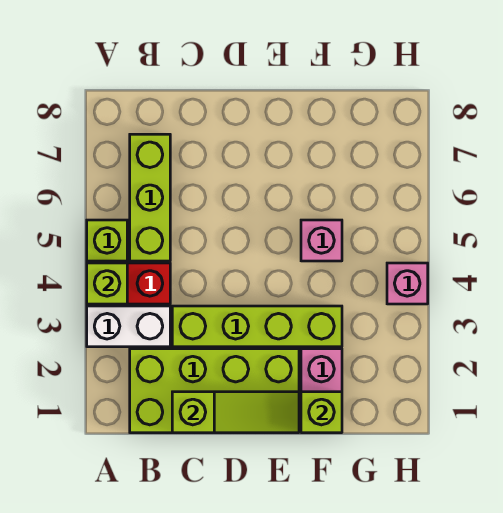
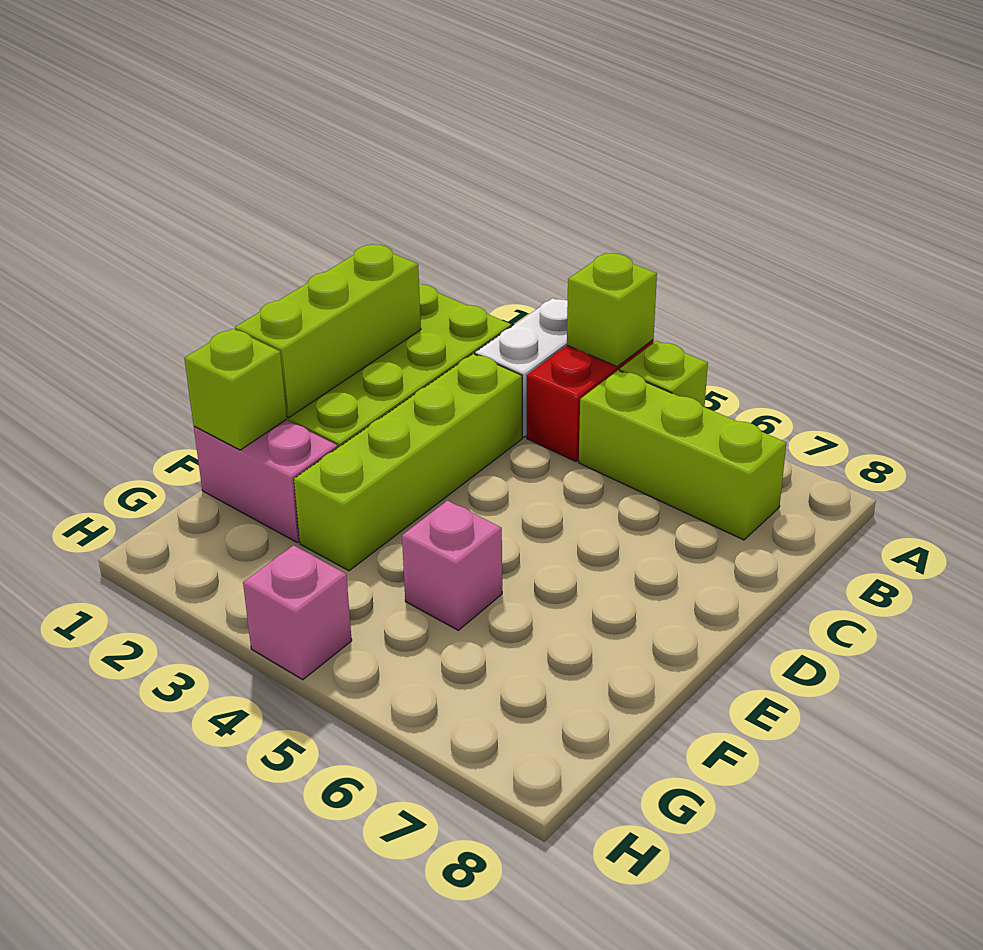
lime slope C1:E1 level 2 top C -> lime brick C1:E1 level 2

